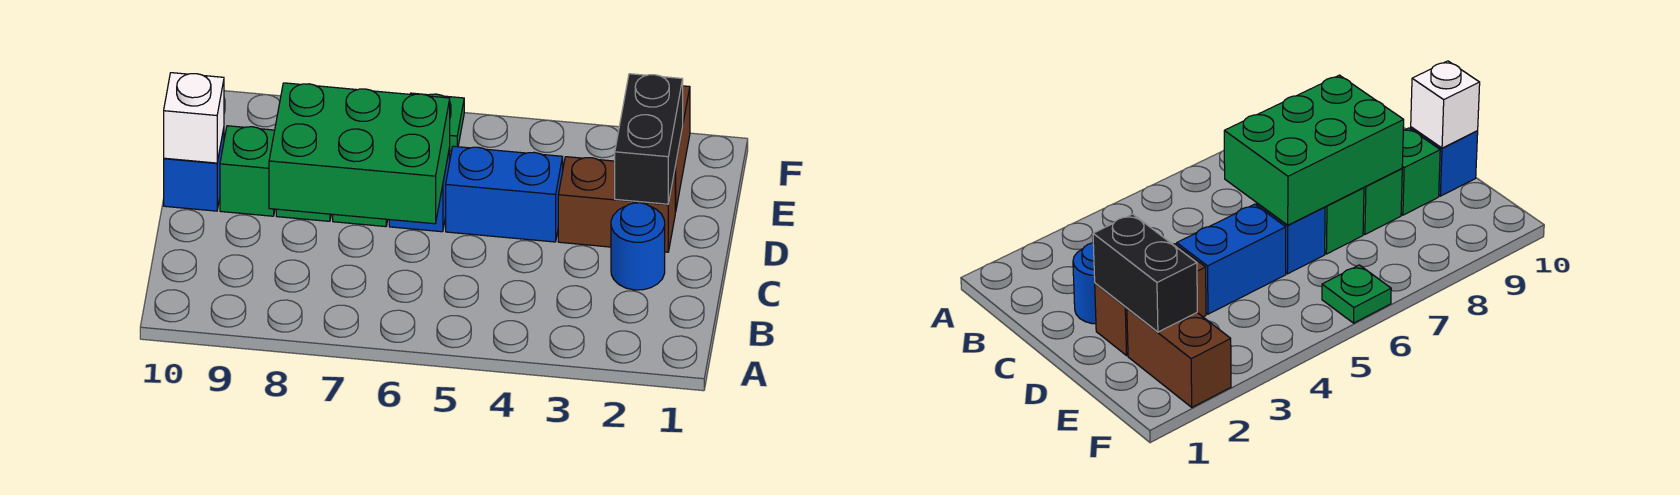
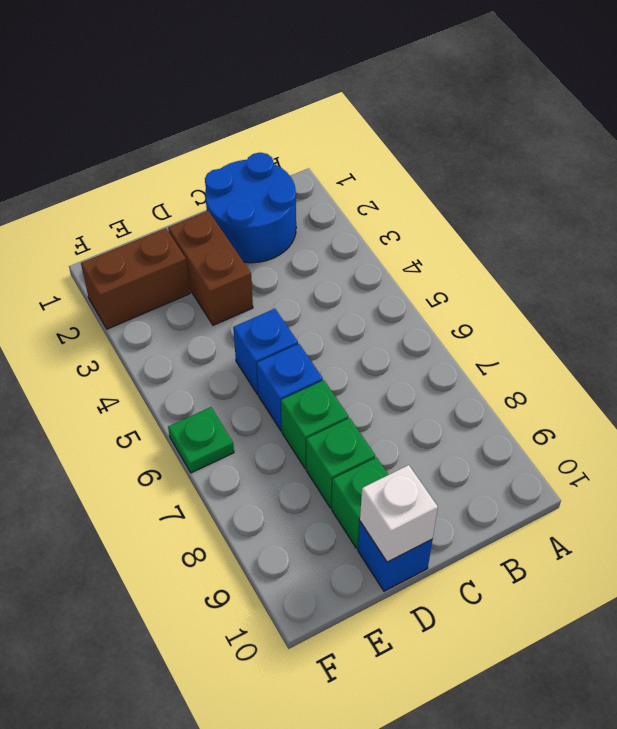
blue round brick C2 level 1 -> blue round brick B1:C2 level 1
green brick C6:D8 level 2 -> none
black brick D2:E2 level 2 -> none
blue brick D4:D5 level 1 -> blue brick D5 level 1

